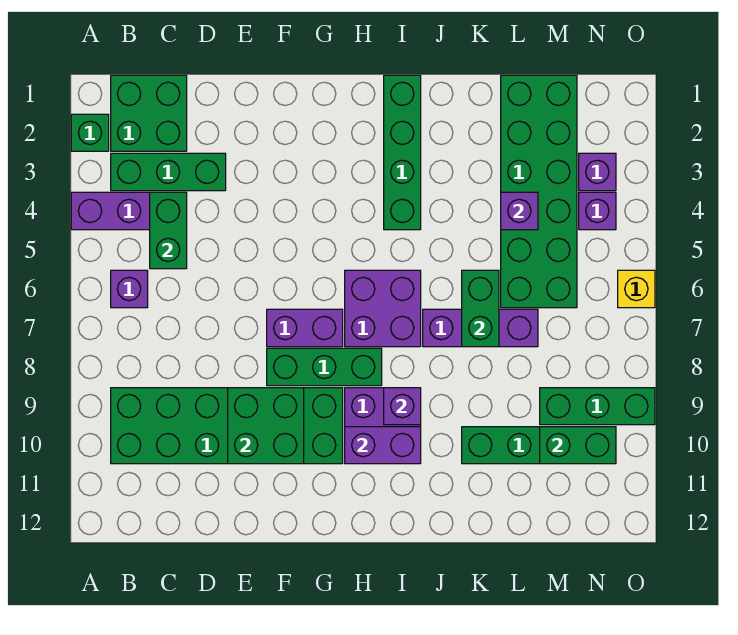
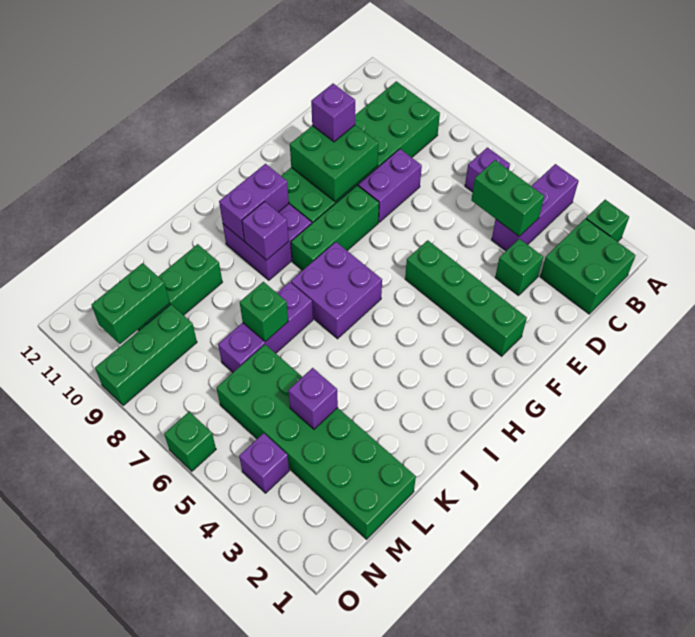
green brick B3:D3 level 1 -> green brick D3 level 1
purple brick F7:G7 level 1 -> purple brick D8:E8 level 1
green brick I1:I4 level 1 -> green brick F2:F5 level 1
green brick K6:K7 level 2 -> green brick K7 level 2
purple brick N3 level 1 -> purple brick E10 level 3
yellow brick O6 level 1 -> green brick O6 level 1

